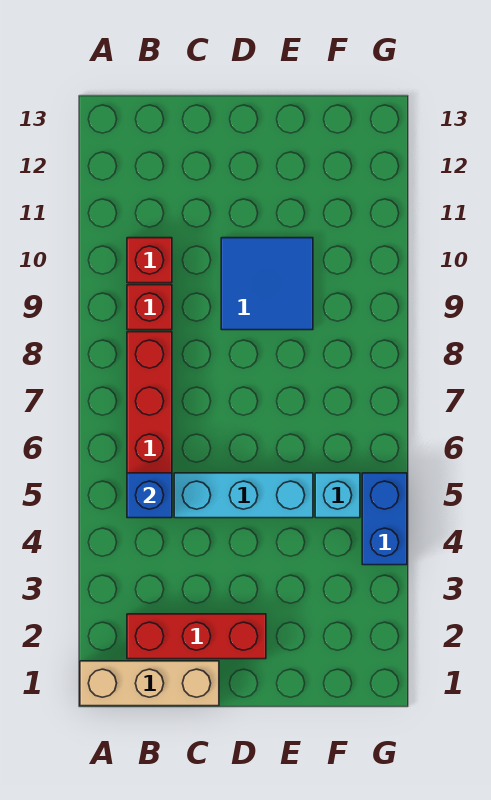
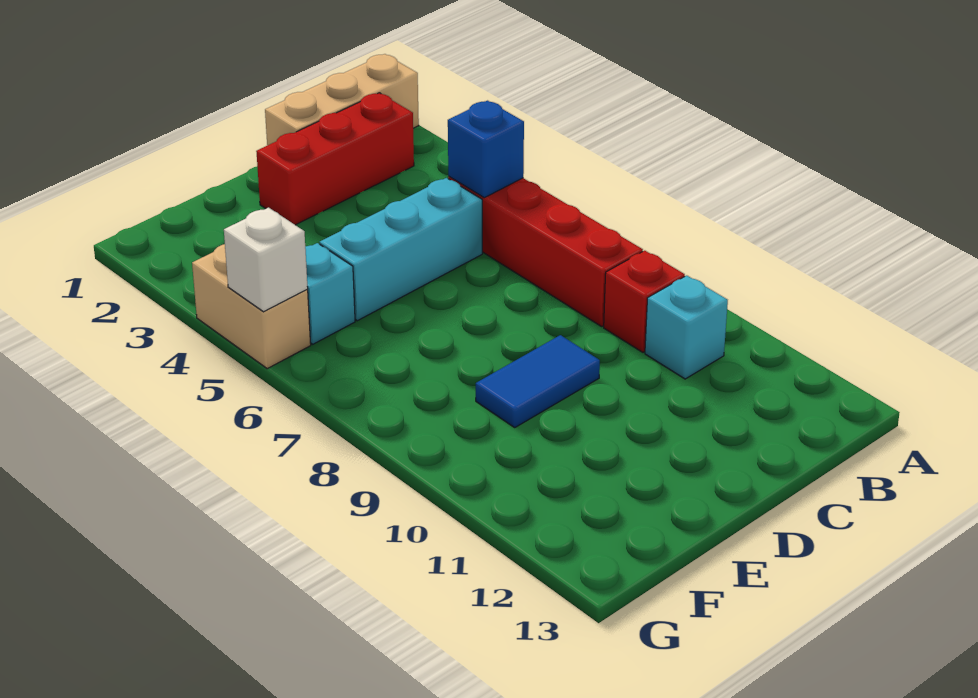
red brick B10 level 1 -> cyan brick B10 level 1
blue tile D9:E10 level 1 -> blue tile D9:E9 level 1
blue brick G4:G5 level 1 -> tan brick G4:G5 level 1
none -> white brick G5 level 2

